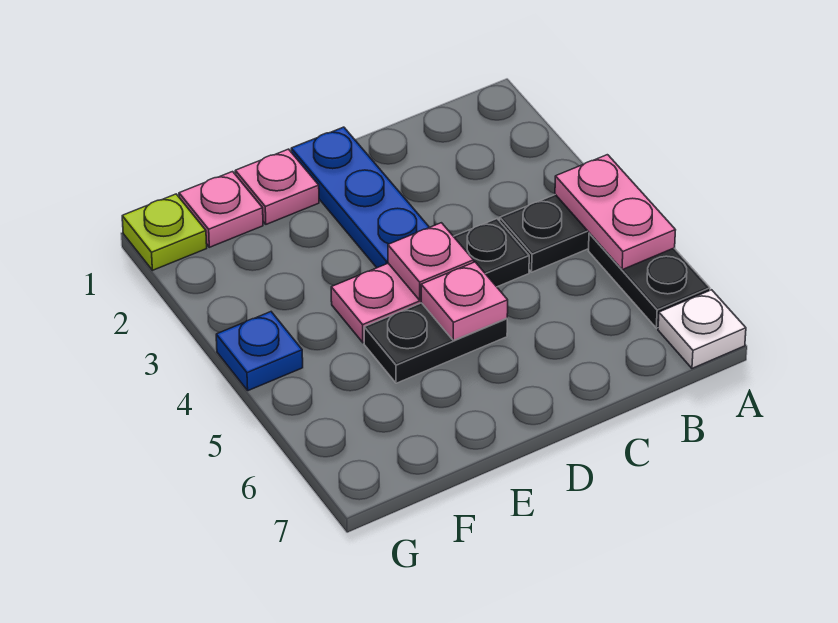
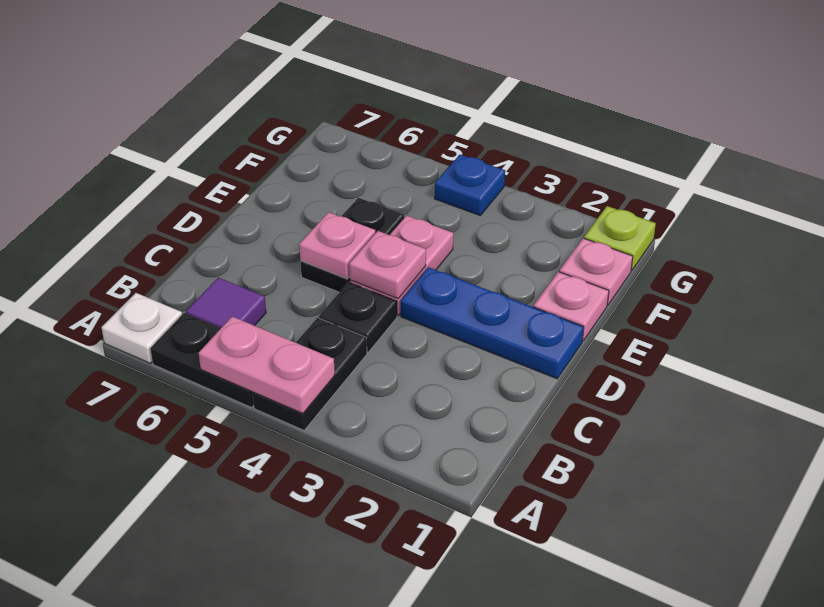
none -> purple tile B6 level 1

